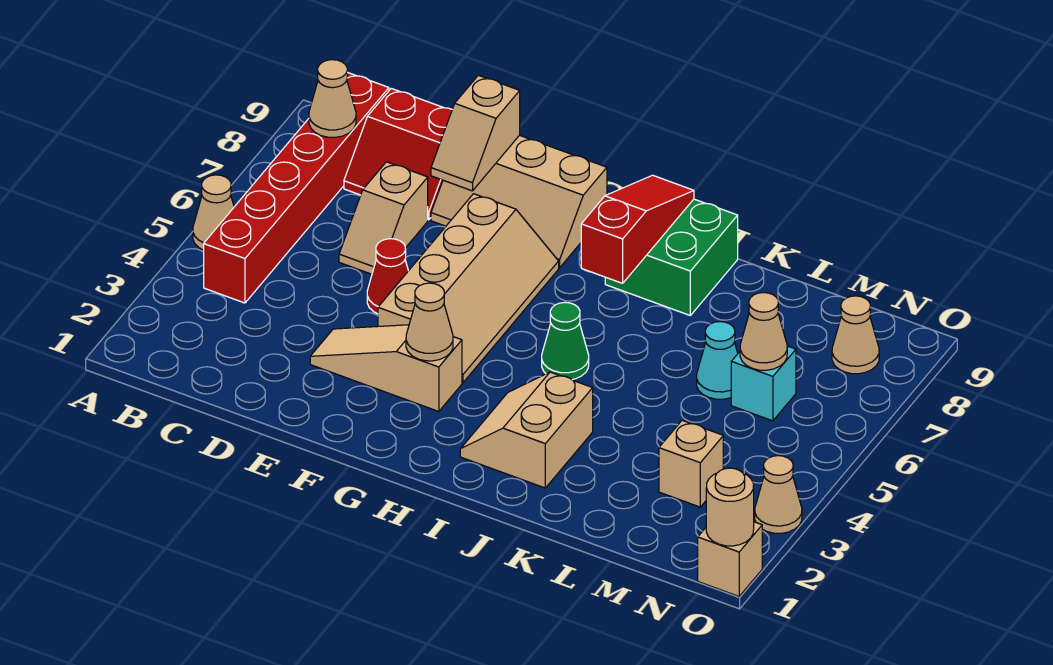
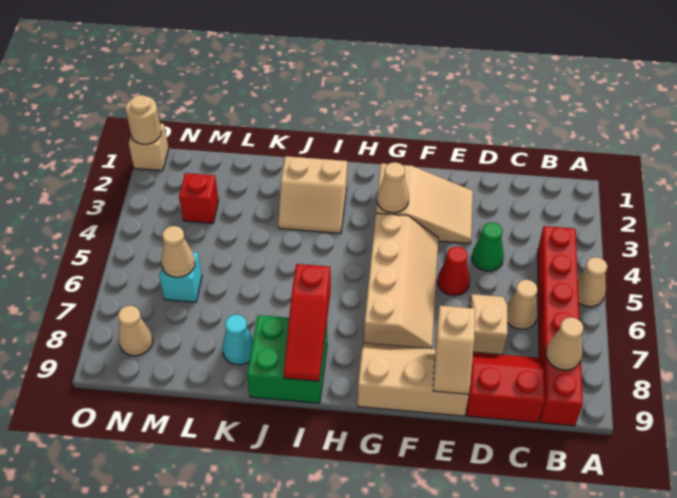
tan slope E3:G3 level 1 top G -> tan slope E2:G3 level 1 top G
tan slope E8:E9 level 2 top 9 -> tan slope E8:E9 level 2 top 8
tan slope F4:G7 level 1 top F -> tan slope F4:G7 level 1 top G
tan slope I2:J3 level 1 top J -> tan slope I2:J3 level 1 top 2
green cone I5 level 1 -> green cone D4 level 1
cyan cone L6 level 1 -> cyan cone K8 level 1
tan brick M3 level 1 -> red brick M3 level 1
tan cone O3 level 1 -> tan cone C6 level 1

